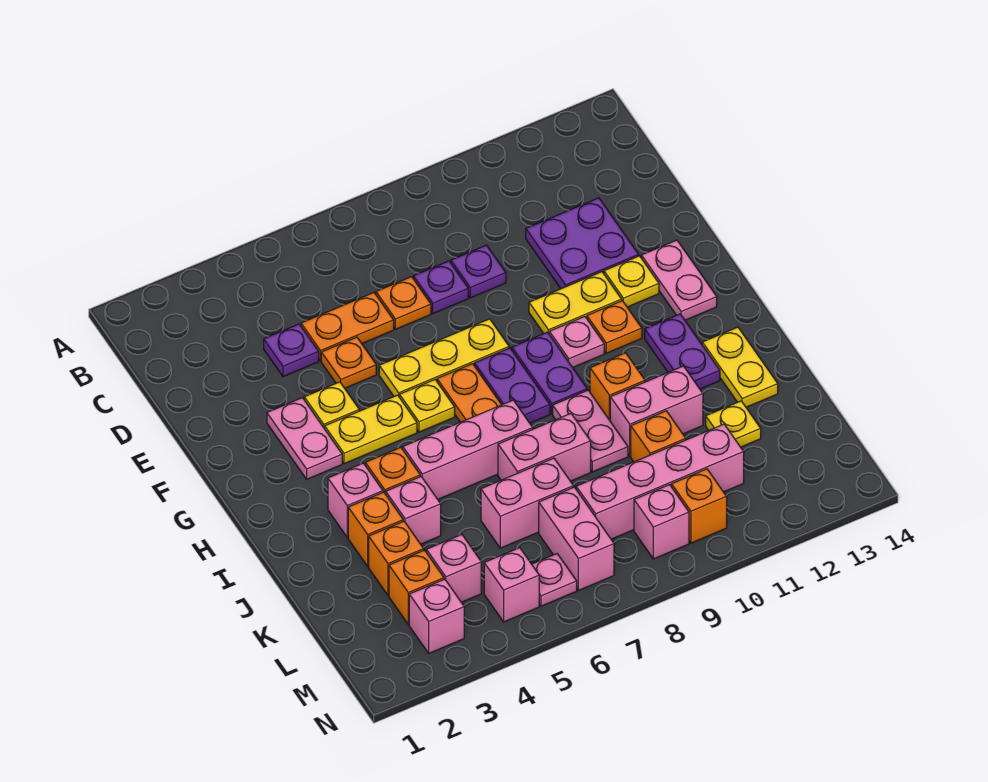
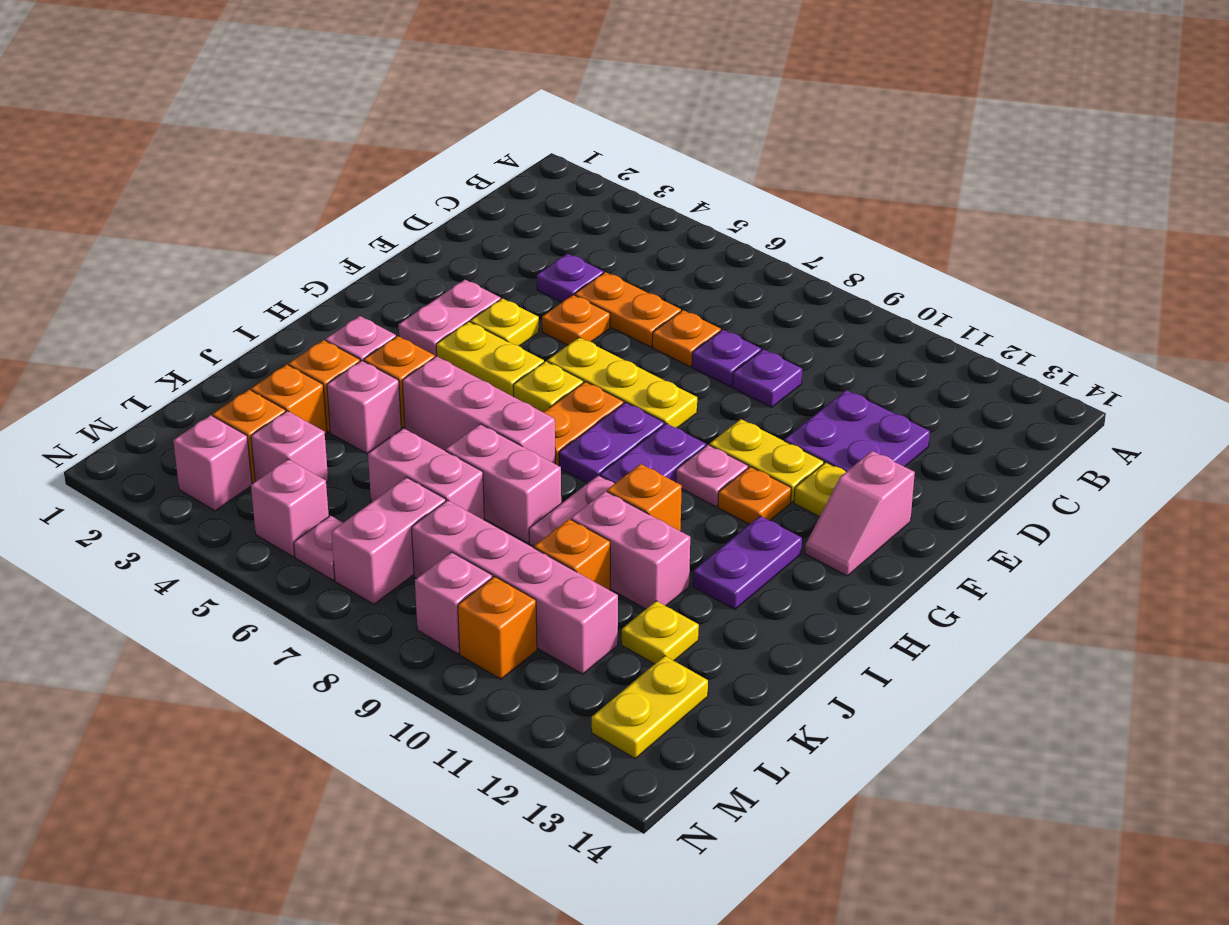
pink plate F13:G13 level 1 -> pink slope F13:G13 level 1 top F
yellow plate I13:J13 level 1 -> yellow plate L13:M13 level 1

